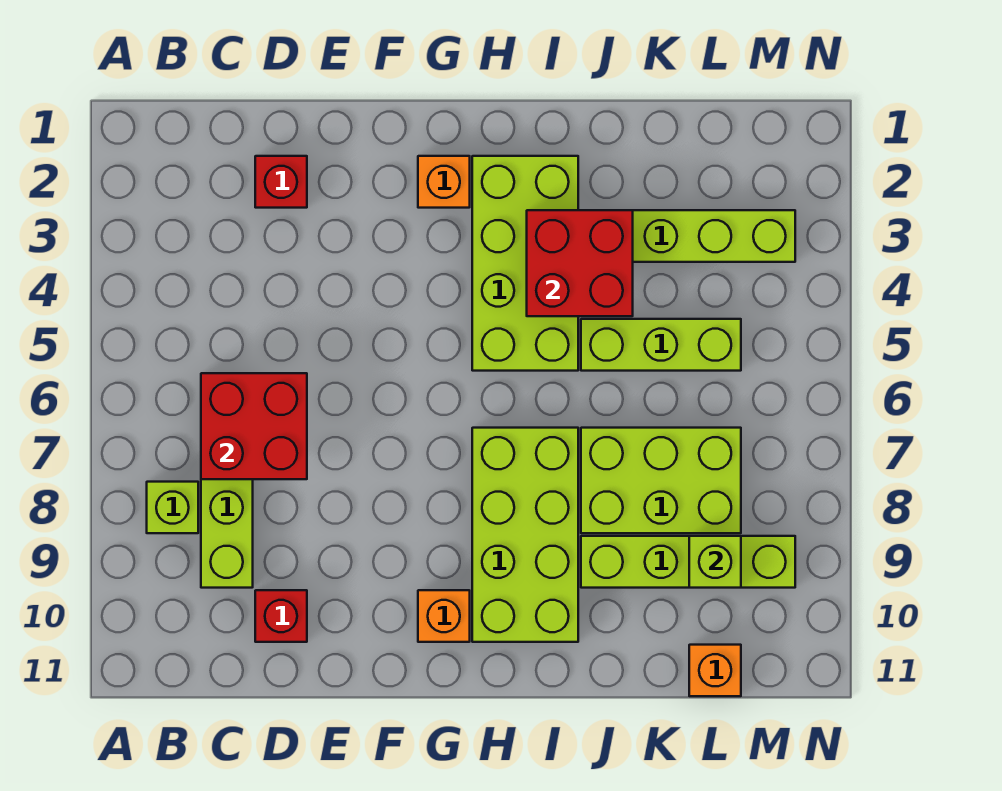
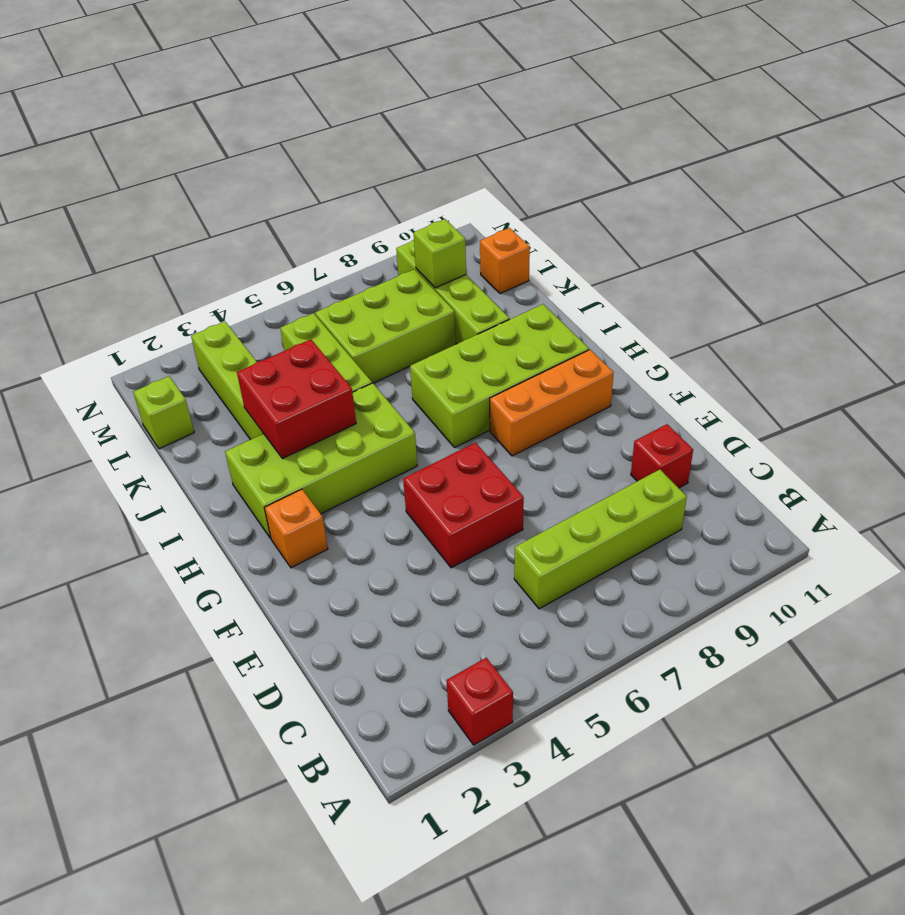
lime brick B8 level 1 -> lime brick L1 level 1
red brick C6:D7 level 2 -> red brick E5:F6 level 1
red brick D2 level 1 -> red brick A3 level 1
orange brick G10 level 1 -> orange brick G8:G10 level 1
lime brick J7:L8 level 1 -> lime brick K6:L8 level 1

